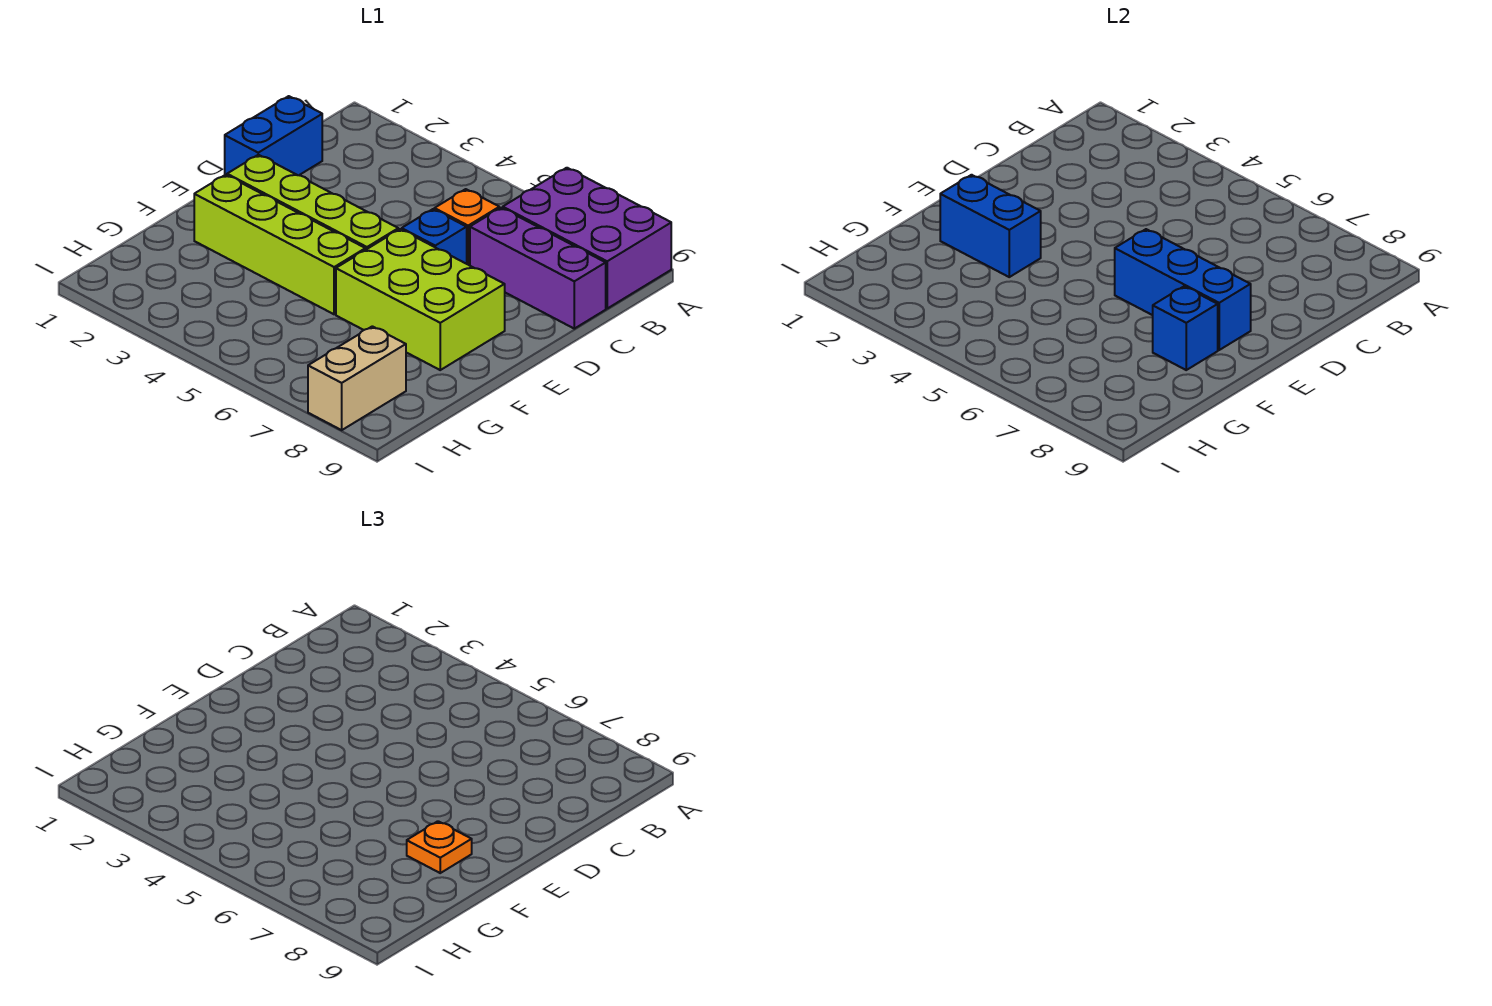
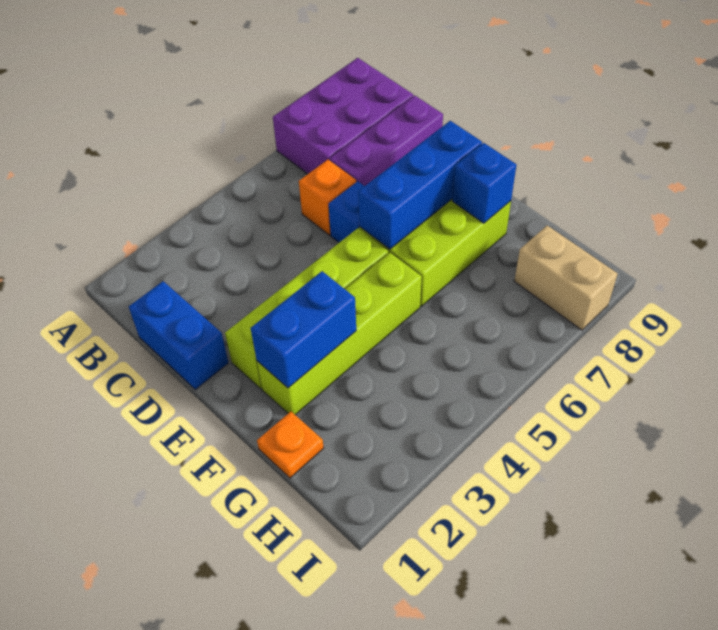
orange plate F8 level 3 -> orange plate G1 level 1

